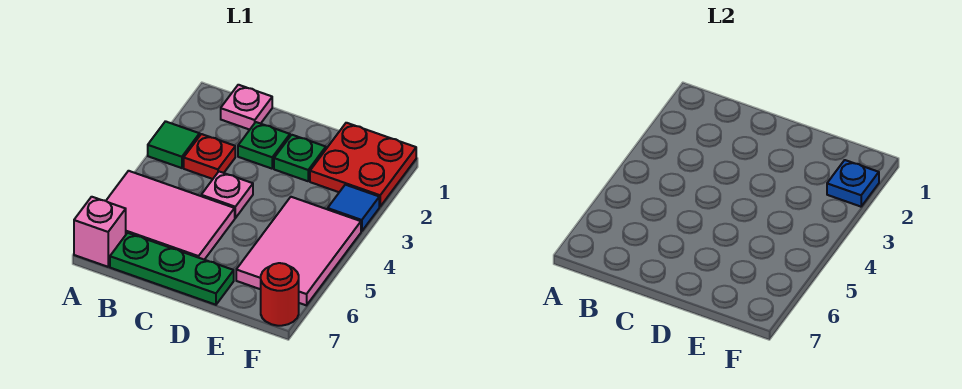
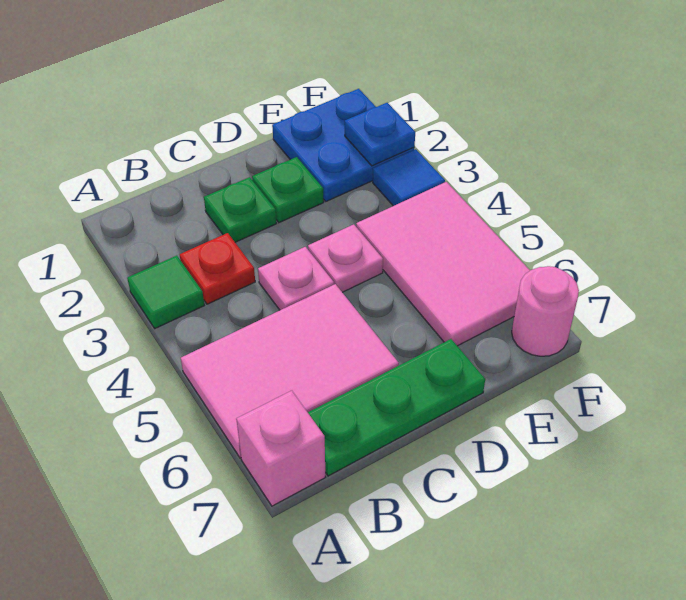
pink plate B1 level 1 -> pink plate D4 level 1
red plate E1:F2 level 1 -> blue plate E1:F2 level 1
red round brick F7 level 1 -> pink round brick F7 level 1

